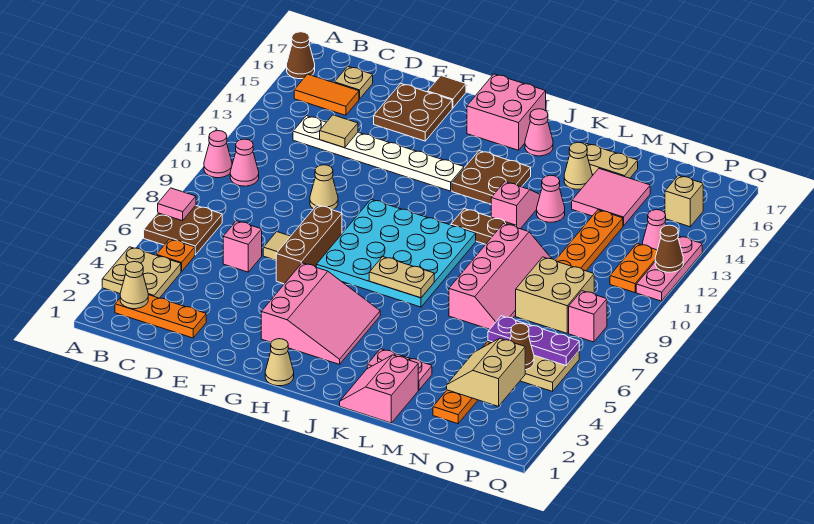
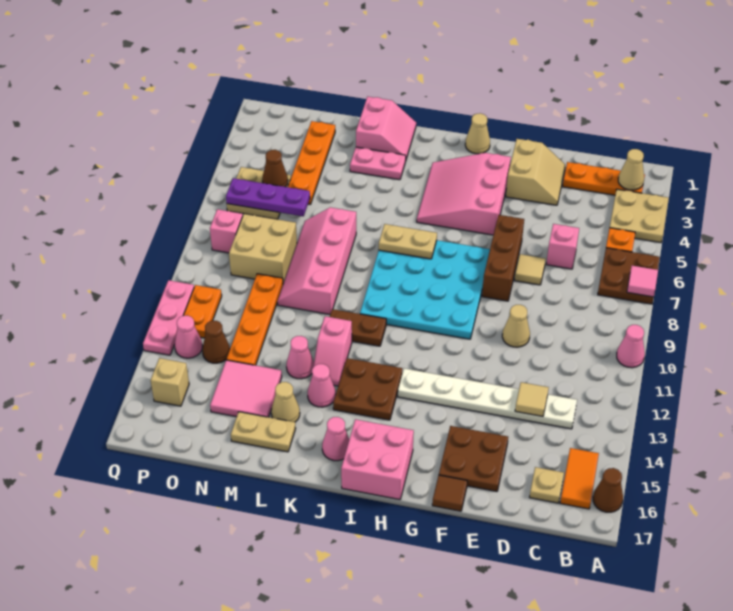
pink cone B10 level 1 -> pink cone K14 level 1
orange tile B15:C15 level 1 -> orange tile B15:B16 level 1
tan slope N3:O4 level 2 top O -> tan slope E2:F3 level 1 top F
brown cone Q12 level 2 -> brown cone O13 level 1

